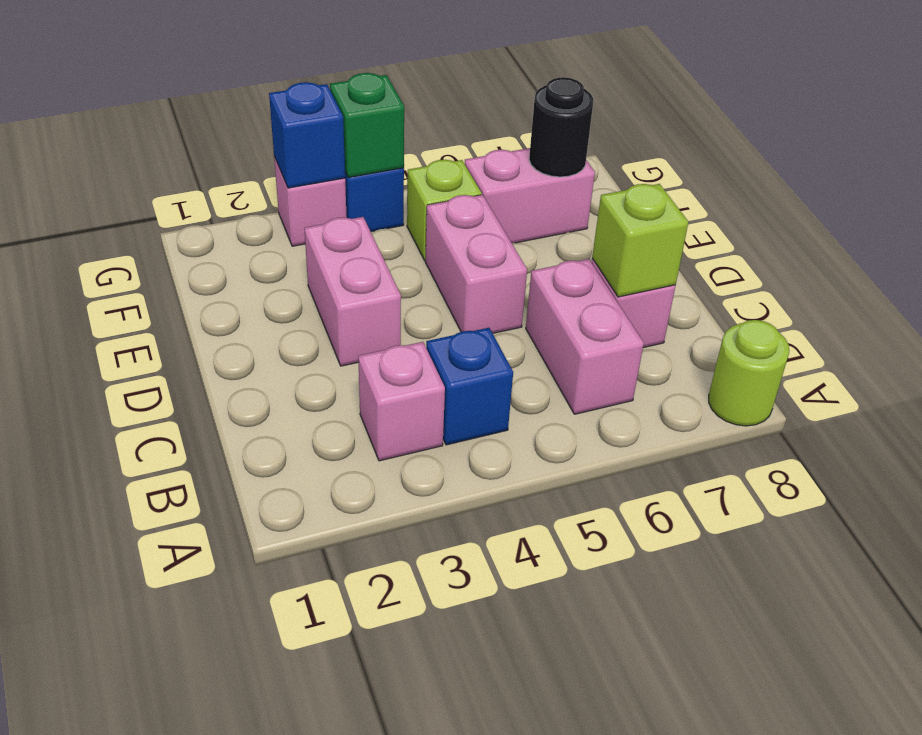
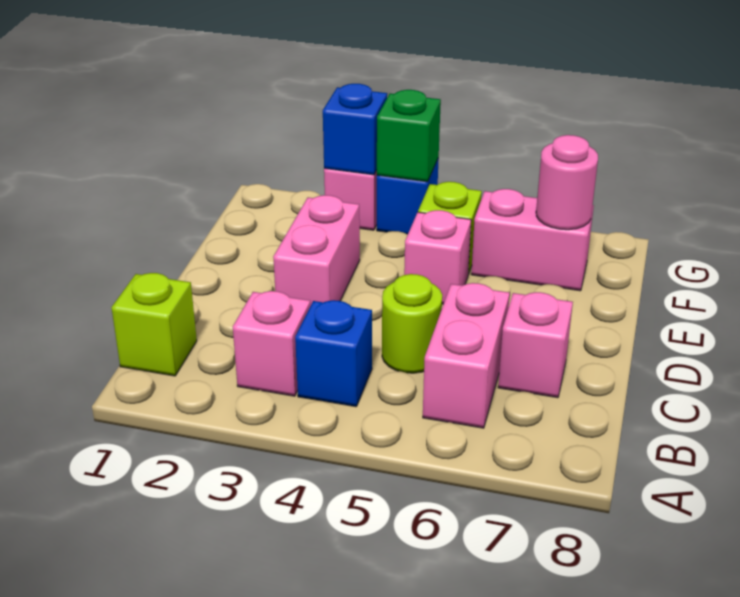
lime round brick A8 level 1 -> lime round brick C5 level 1
lime brick C7 level 2 -> lime brick B1 level 1
pink brick D5:E5 level 1 -> pink brick E5 level 1
black round brick F7 level 2 -> pink round brick F7 level 2

